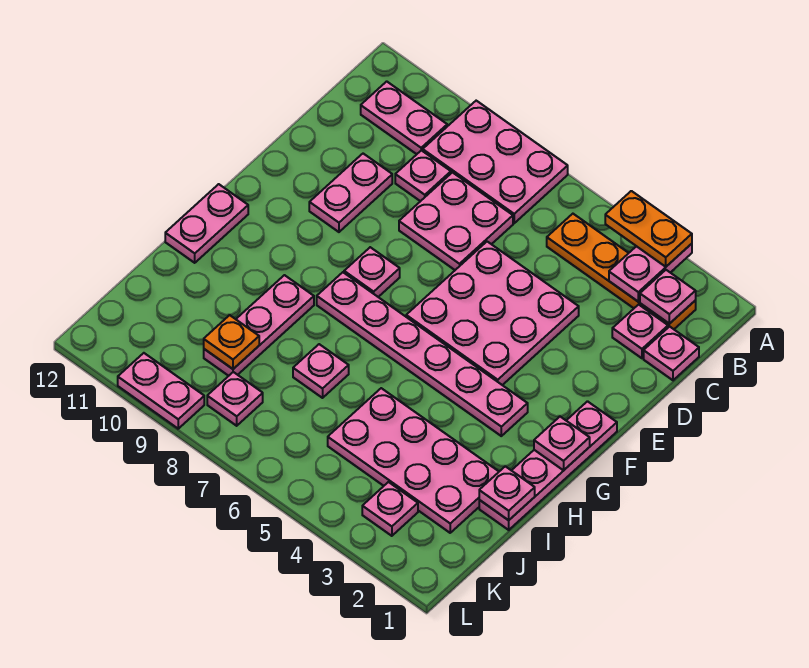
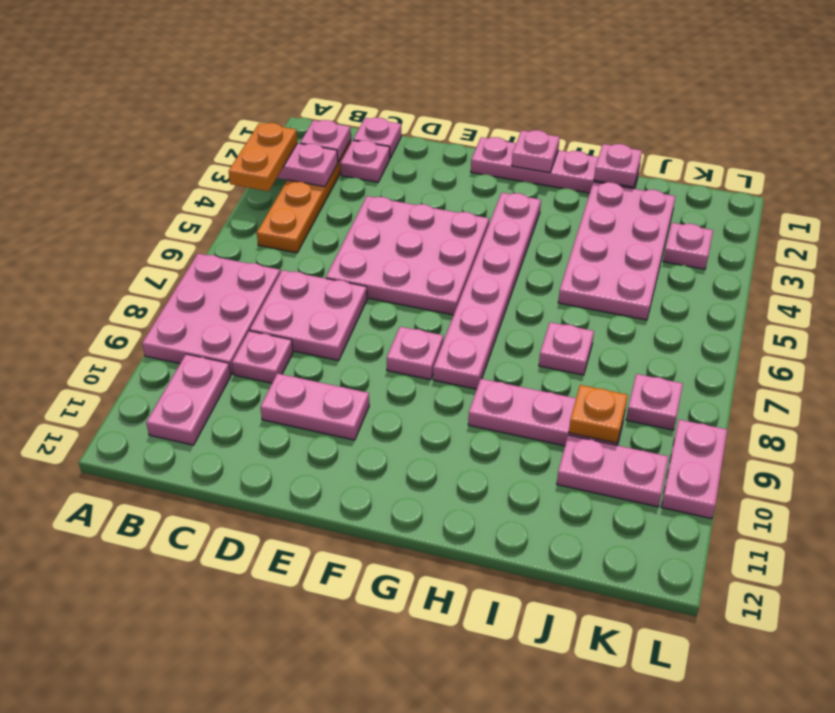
pink plate G12:H12 level 1 -> pink plate J10:K10 level 1

